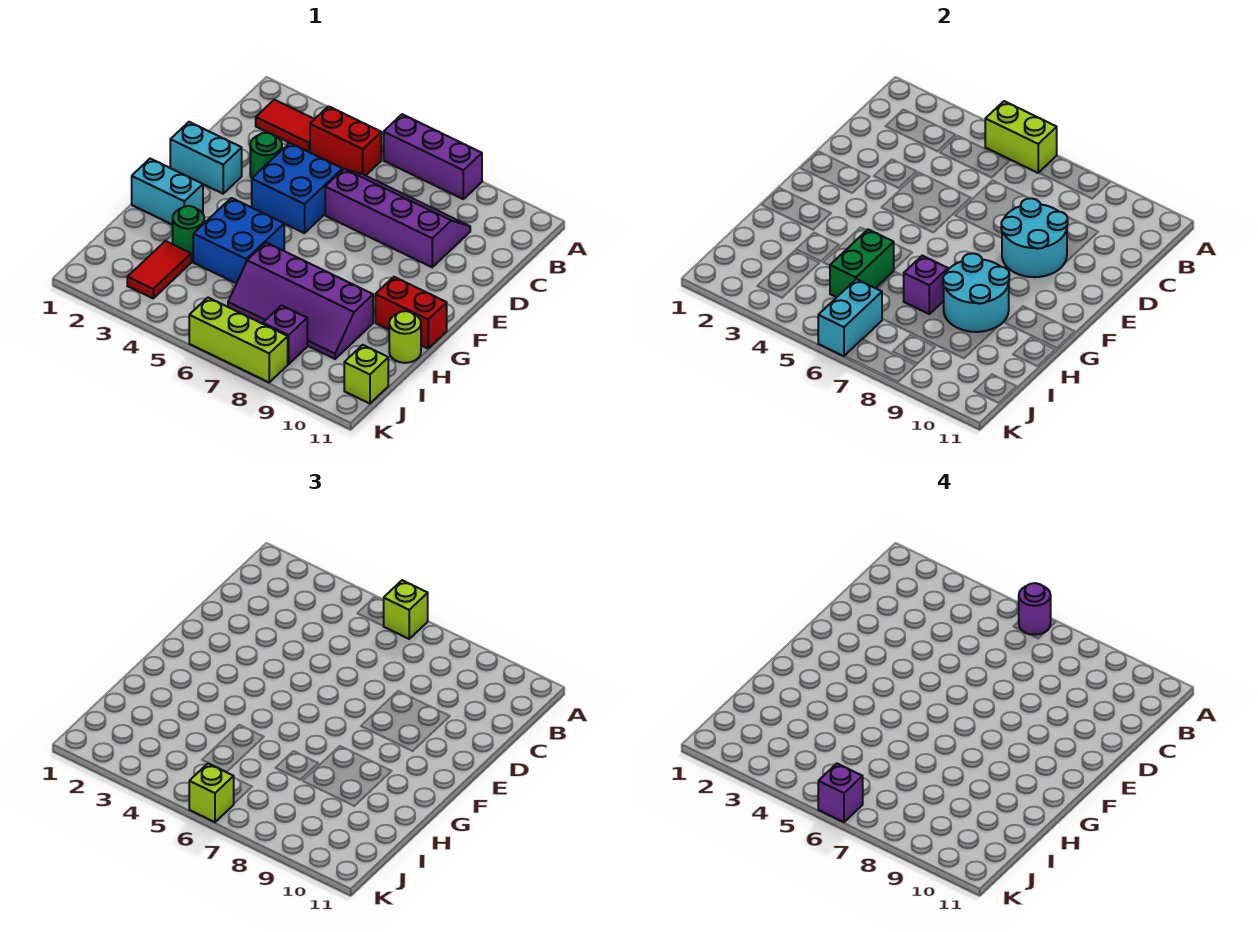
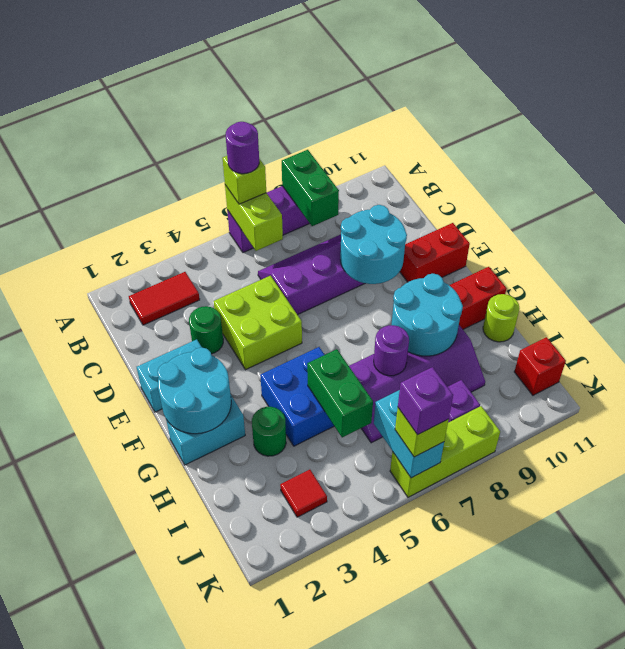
lime brick A5:A6 level 2 -> lime brick A6:B6 level 2
none -> green brick A8:B8 level 2
red brick B4:B5 level 1 -> red brick E10:E11 level 1
blue brick D4:E5 level 1 -> lime brick D4:E5 level 1
none -> cyan round brick F1:G2 level 2
purple brick H7 level 2 -> purple round brick H7 level 2
red tile I3:J3 level 1 -> red tile J3 level 1
lime brick J11 level 1 -> red brick J11 level 1

